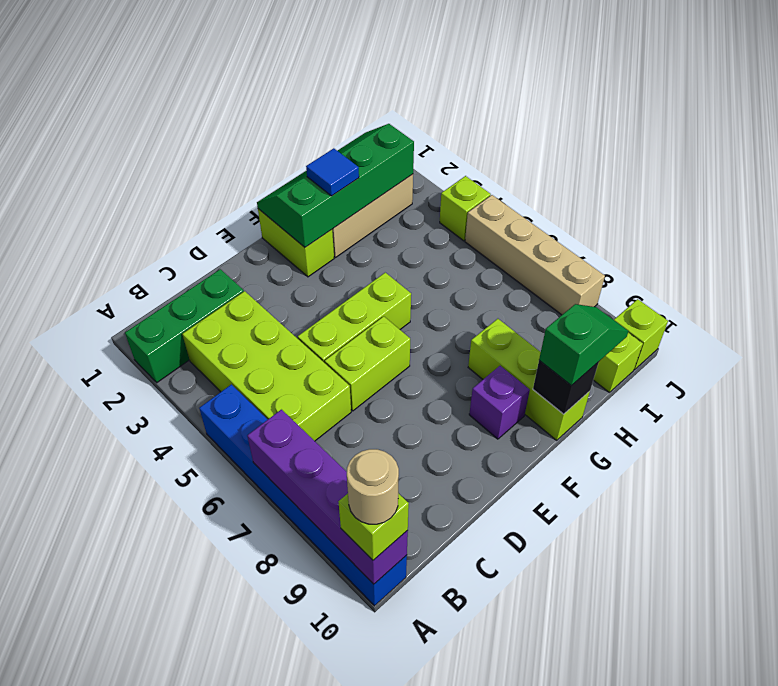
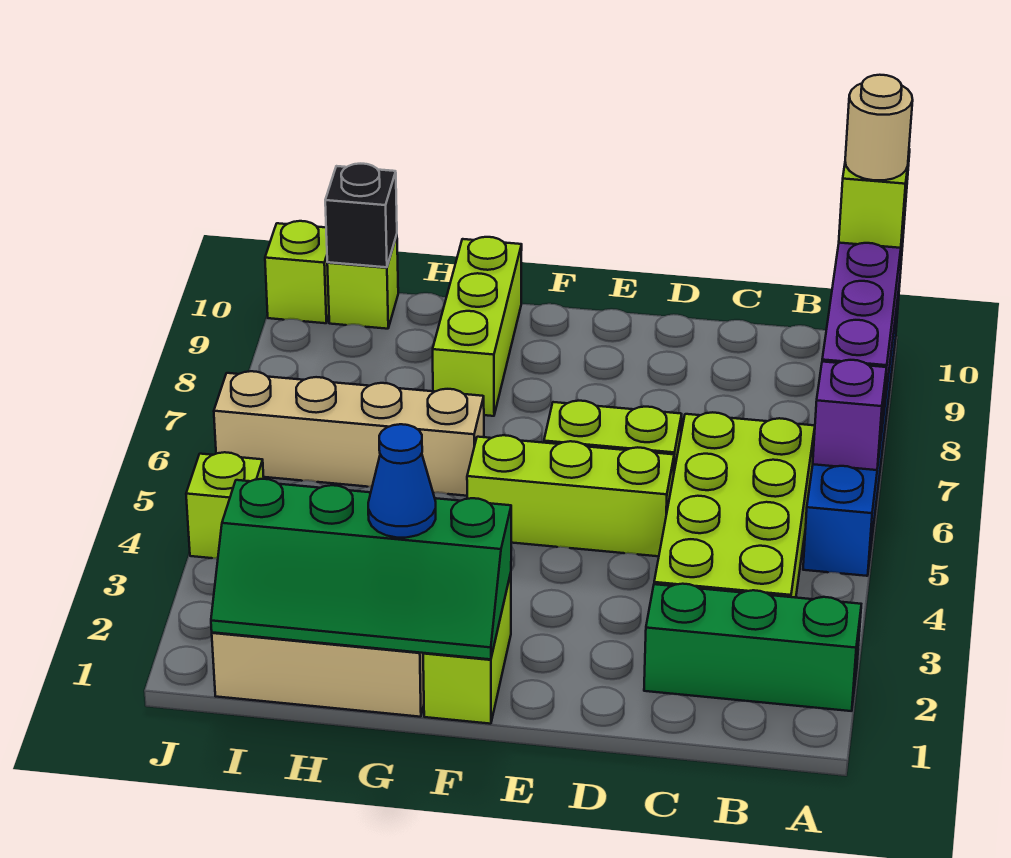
purple brick F9 level 1 -> purple brick A6 level 2
blue tile G2 level 3 -> blue cone G2 level 3
black brick G10 level 2 -> black brick I10 level 2
green slope G10:H10 level 3 top G -> none
tan brick J5:J8 level 1 -> tan brick G6:J6 level 1

